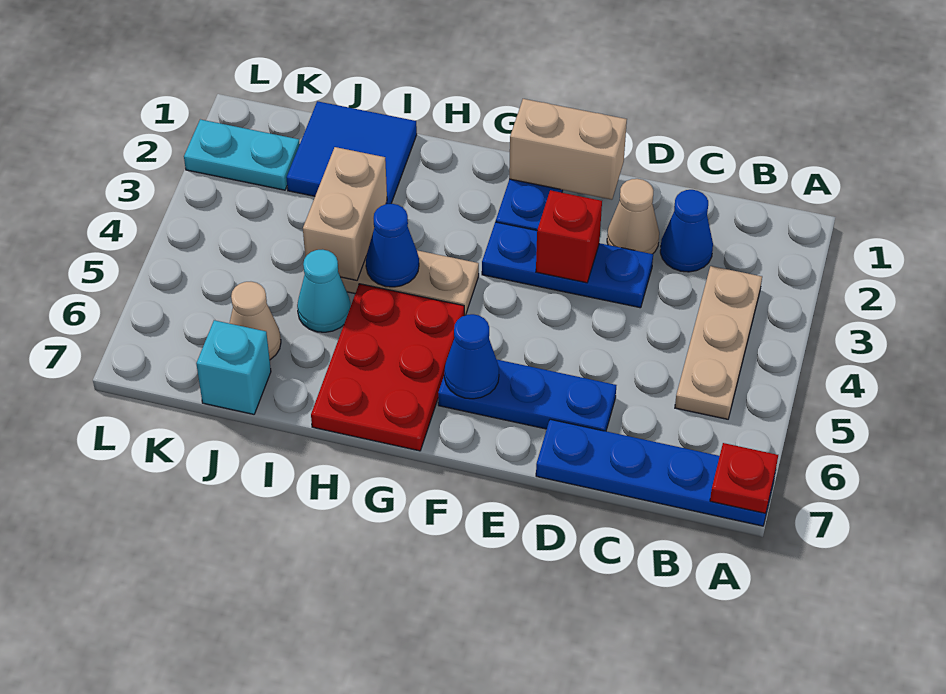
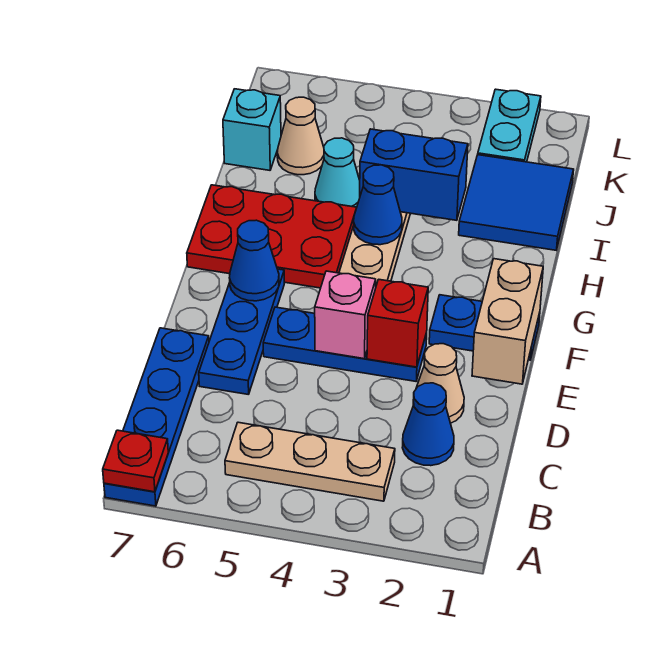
blue plate D3:F3 level 1 -> blue plate E3:E5 level 1
none -> pink brick E4 level 2
tan brick I3:I4 level 2 -> blue brick I3:I4 level 2

